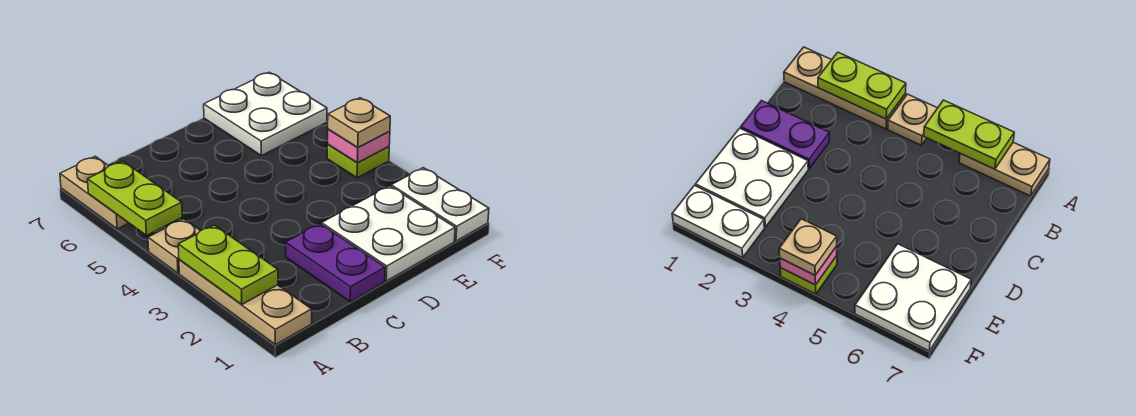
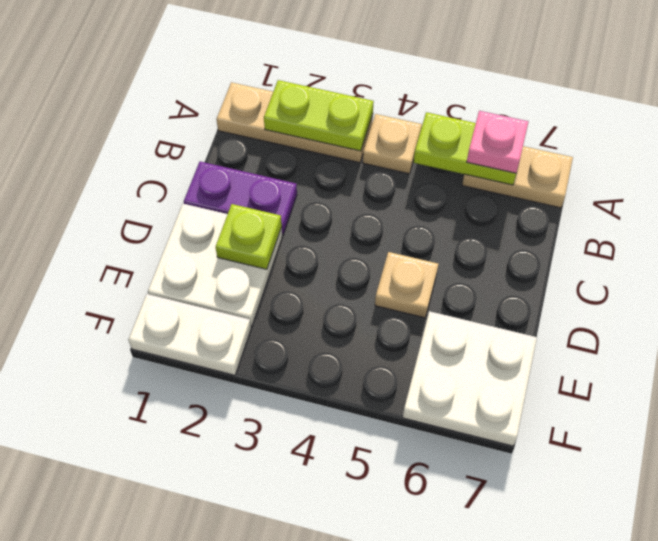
lime plate F4 level 1 -> lime plate D2 level 2
pink plate F4 level 2 -> pink plate A6 level 3
tan plate F4 level 3 -> tan plate D5 level 1

